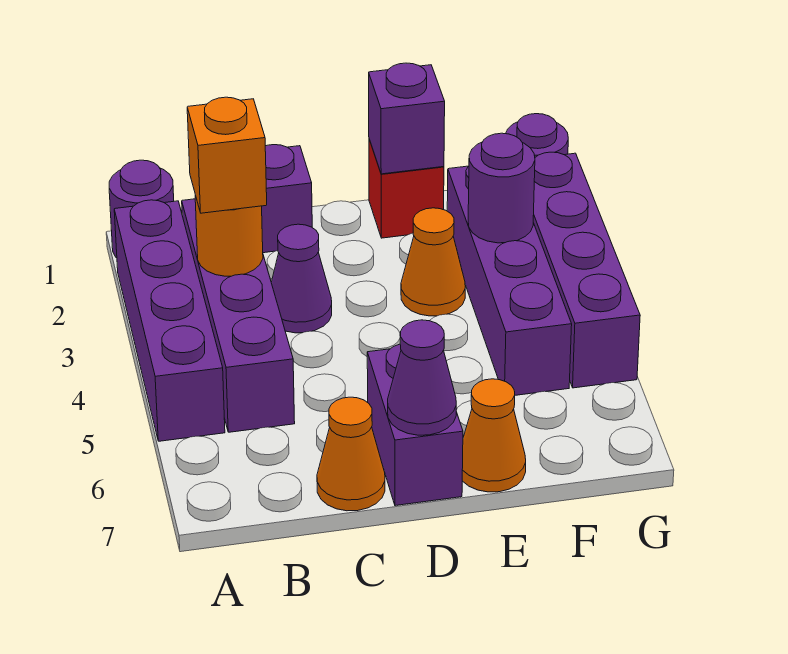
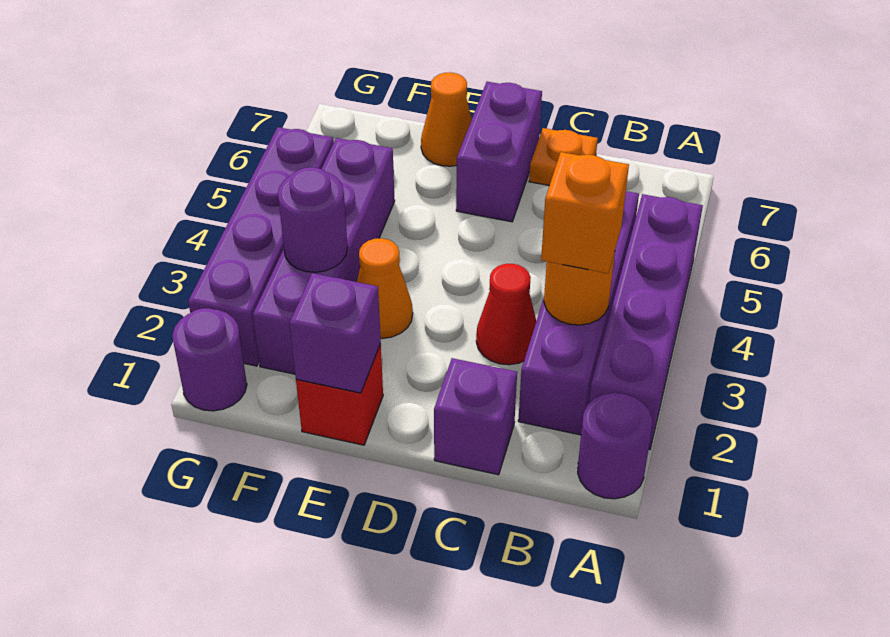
purple cone C3 level 1 -> red cone C3 level 1
orange cone C7 level 1 -> orange plate C7 level 1
purple cone D7 level 2 -> none

